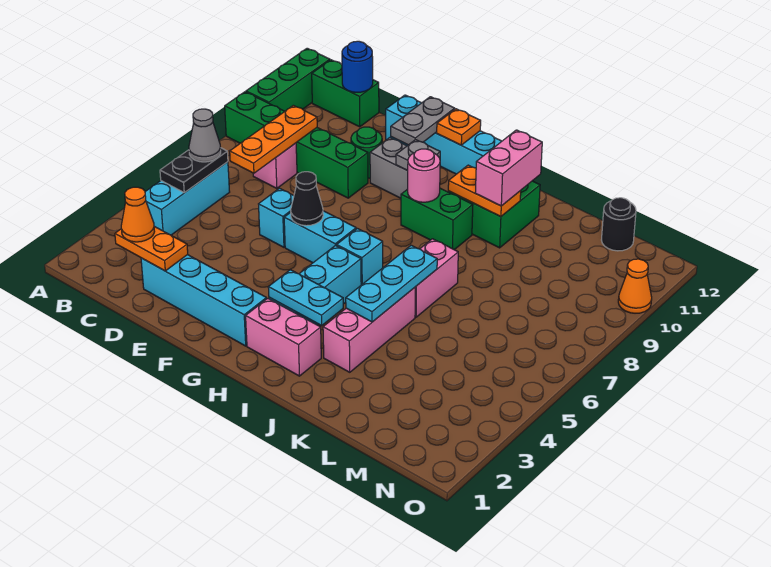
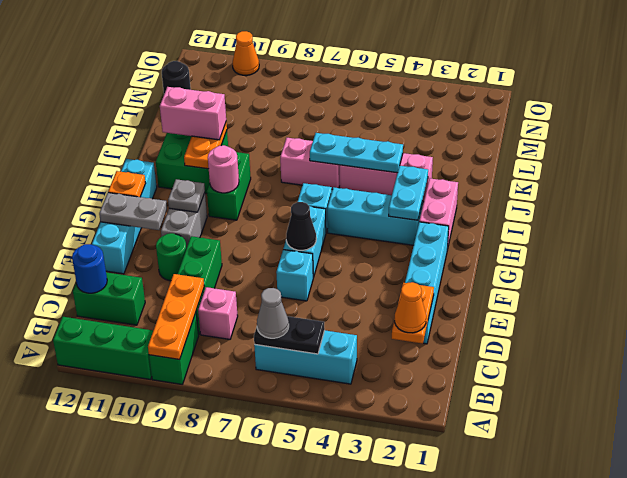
green brick B12:C12 level 1 -> green brick C11:C12 level 1
orange plate C7:C9 level 2 -> orange plate A9:C9 level 2

